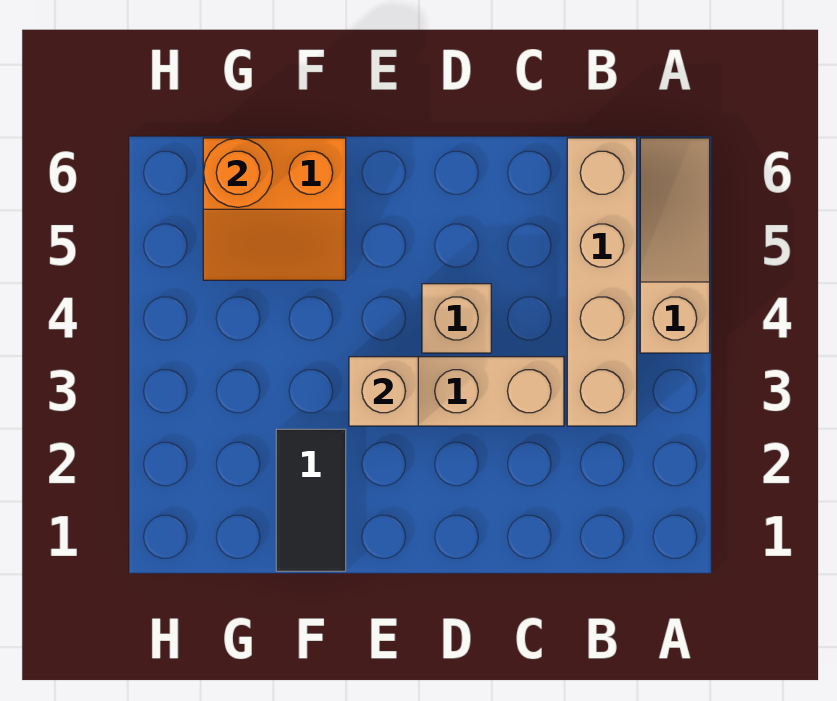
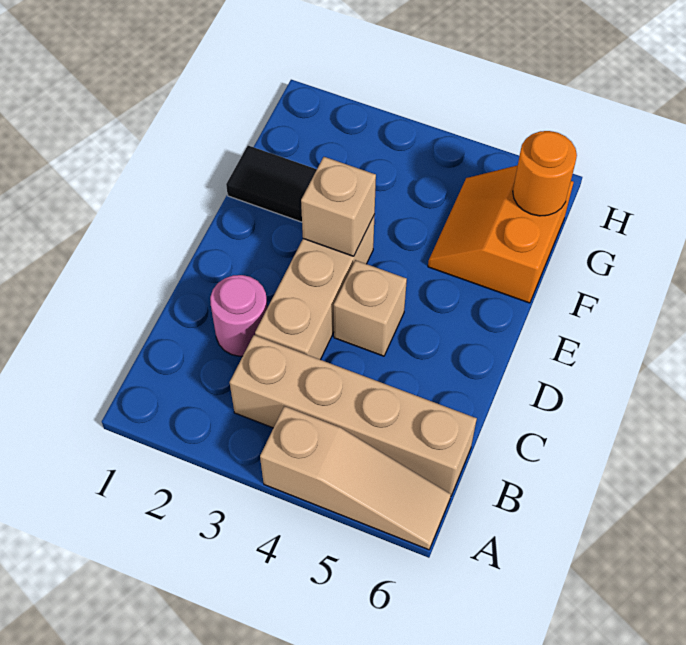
none -> pink round brick C2 level 1

